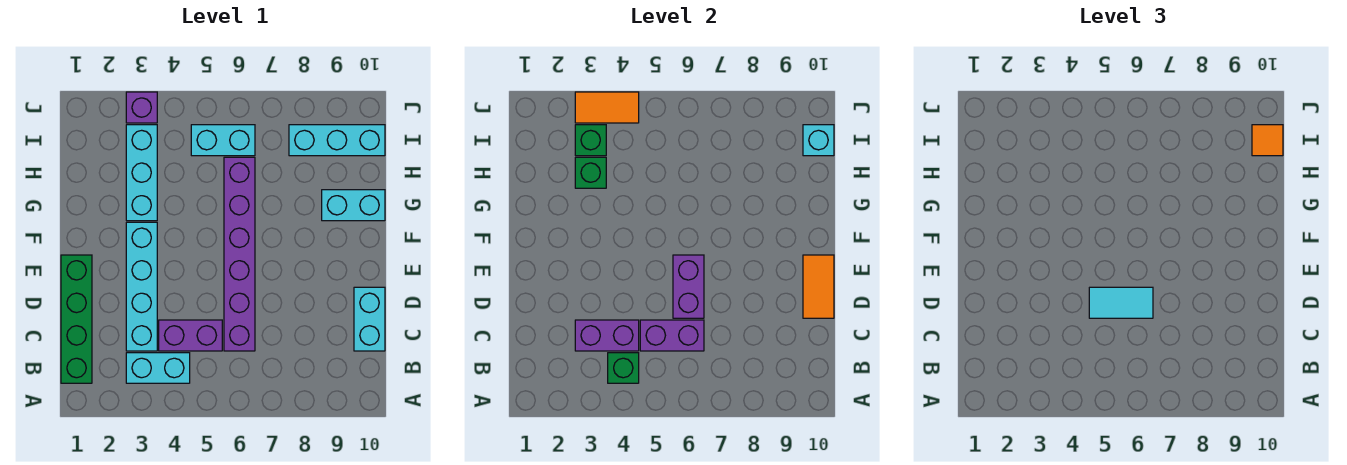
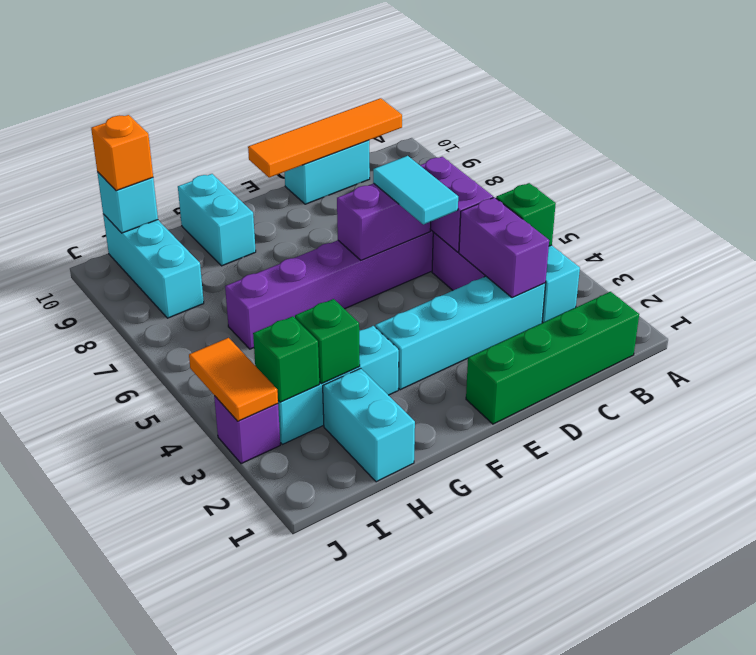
orange tile D10:E10 level 2 -> orange tile B10:E10 level 2
cyan brick I5:I6 level 1 -> cyan brick H1:H2 level 1
orange tile I10 level 3 -> orange brick I10 level 3

